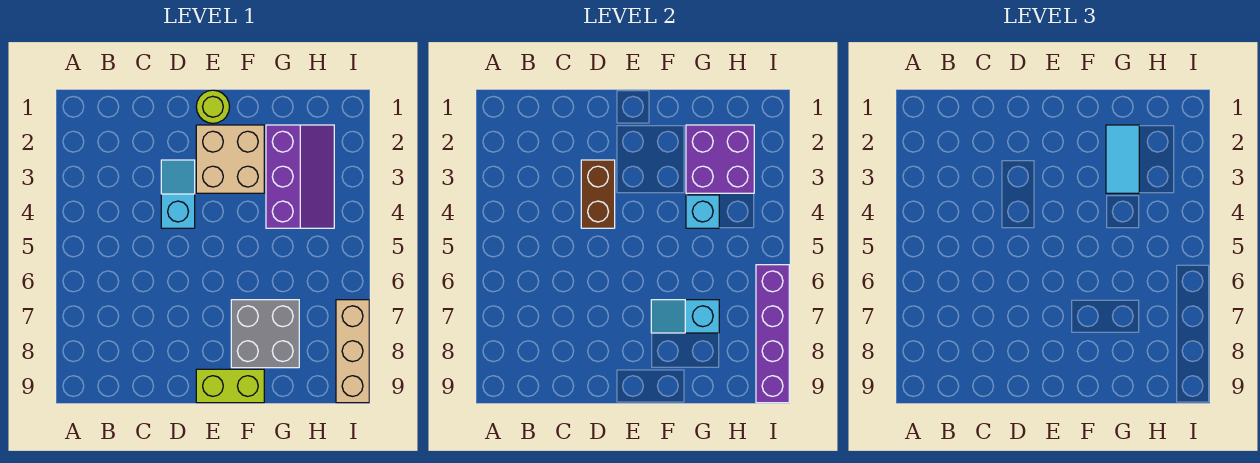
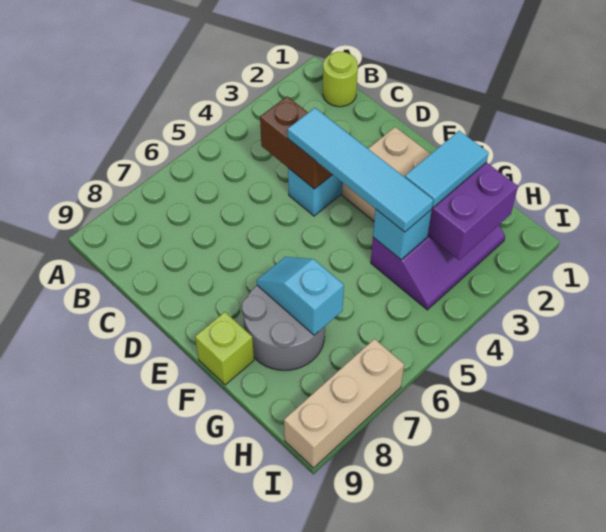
brown brick D3:D4 level 2 -> brown brick C4:D4 level 2
none -> cyan tile D4:G4 level 3
lime round brick E1 level 1 -> lime round brick B1 level 1
lime brick E9:F9 level 1 -> lime brick F9 level 1
grey brick F7:G8 level 1 -> grey round brick F7:G8 level 1
purple brick I6:I9 level 2 -> none

